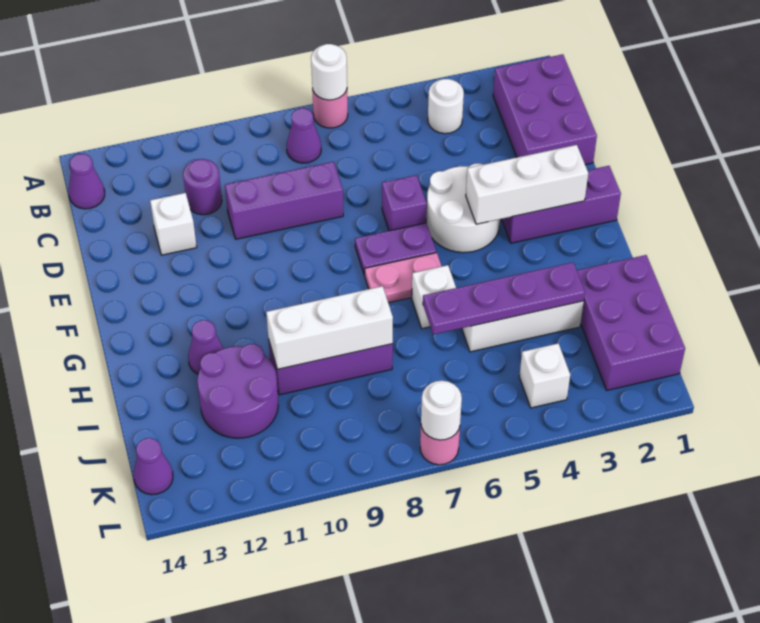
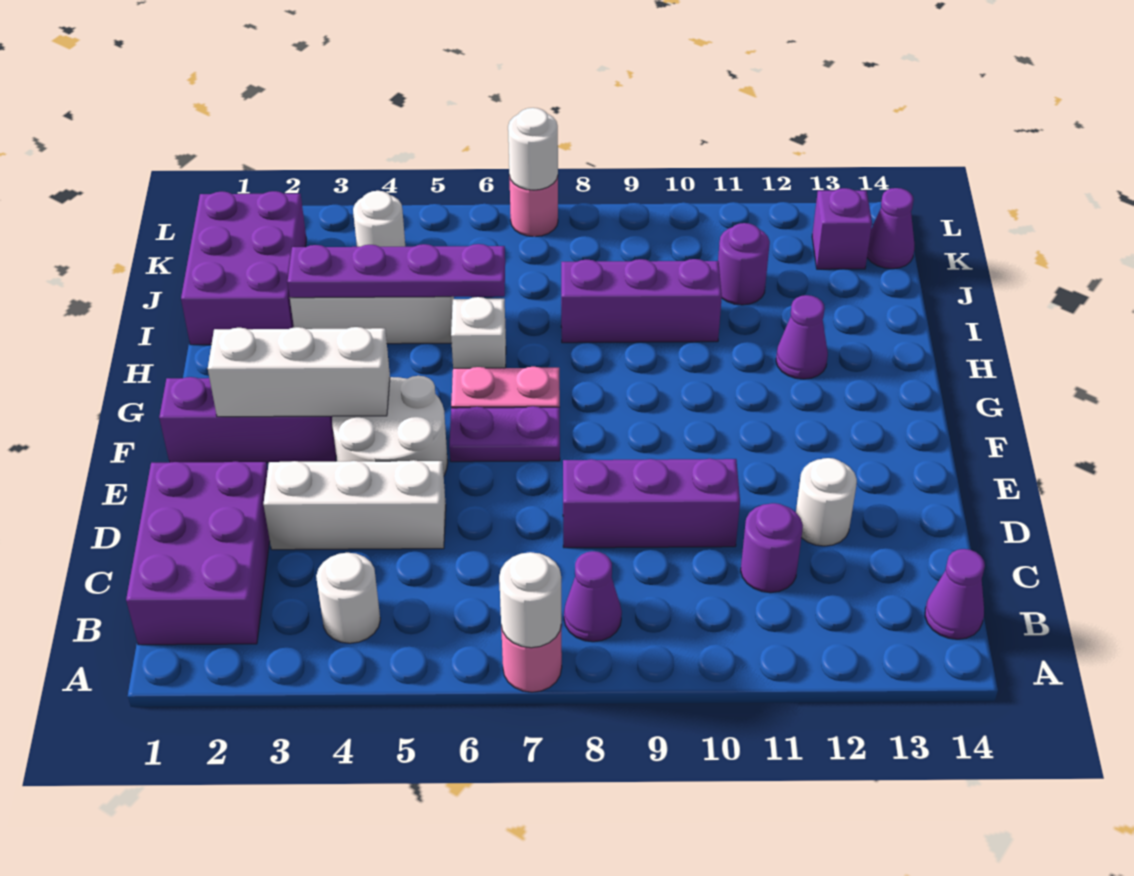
white brick D12 level 1 -> white round brick D12 level 1
purple brick E6 level 1 -> purple brick K13 level 1
white brick I8:I10 level 2 -> white brick D3:D5 level 1
purple round brick I11:J12 level 1 -> purple round brick J11 level 1
white brick K4 level 1 -> white round brick K4 level 1

